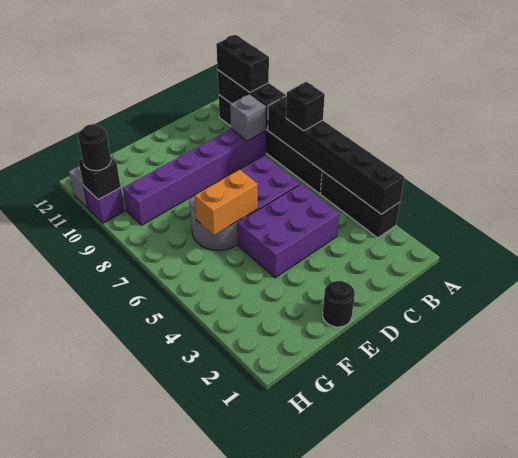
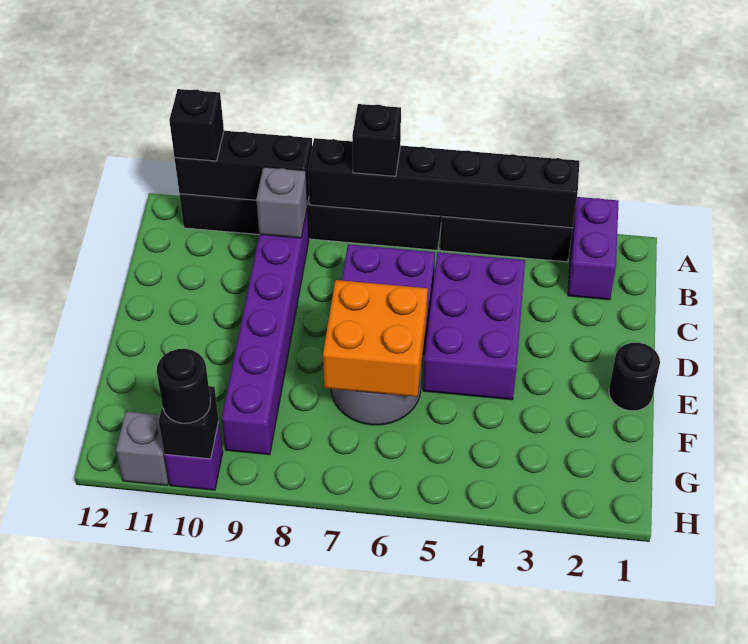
none -> purple brick A2:B2 level 1
black brick A10:A11 level 3 -> black brick A11 level 3
orange brick E6:F6 level 2 -> orange brick E6:F7 level 2

